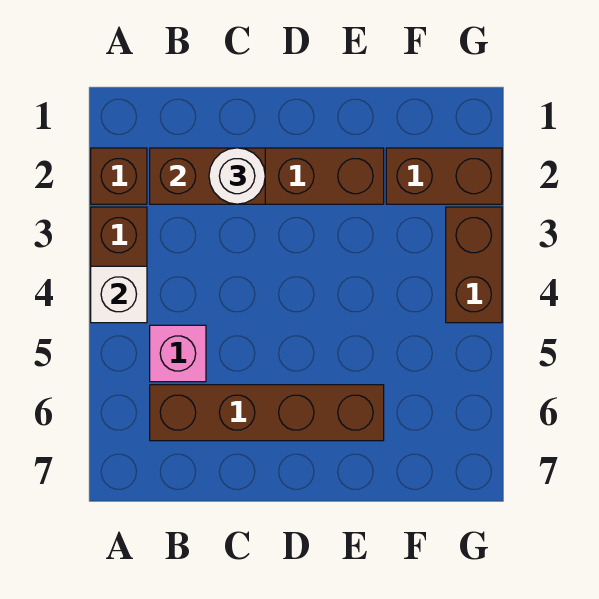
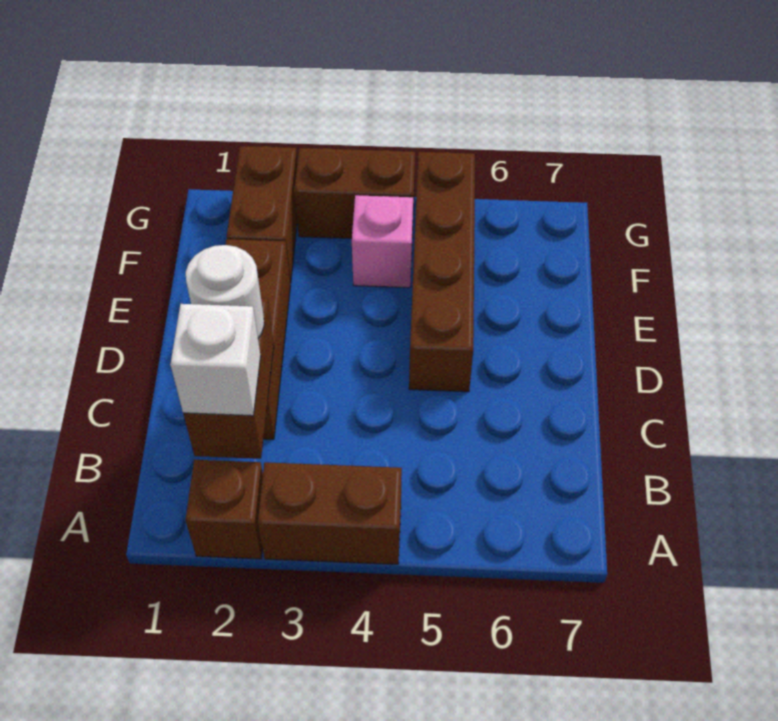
white brick A4 level 2 -> white brick B2 level 3
pink brick B5 level 1 -> pink brick F4 level 1
brown brick B6:E6 level 1 -> brown brick D5:G5 level 1

